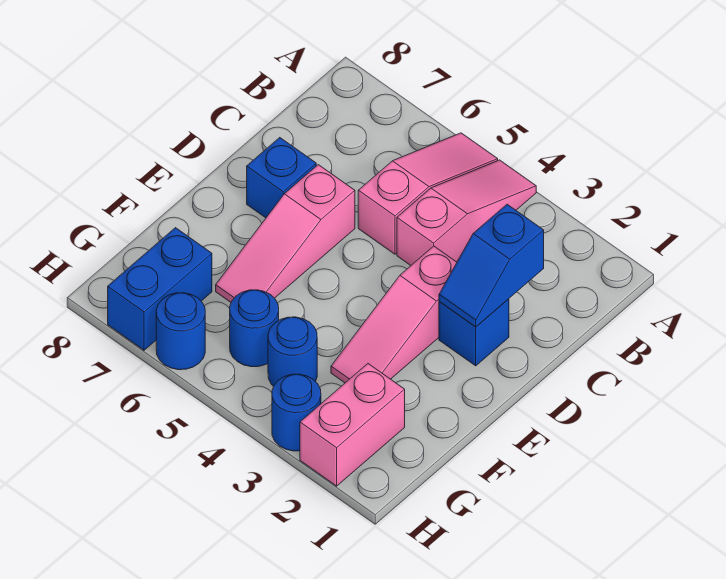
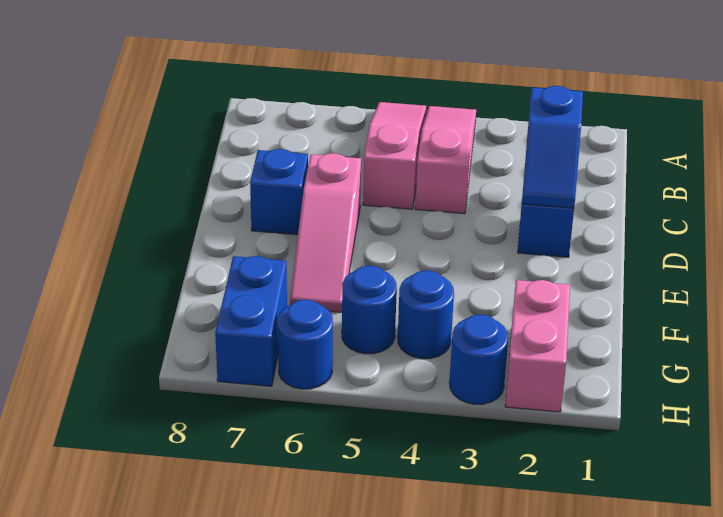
pink slope D3:F3 level 1 top D -> none

